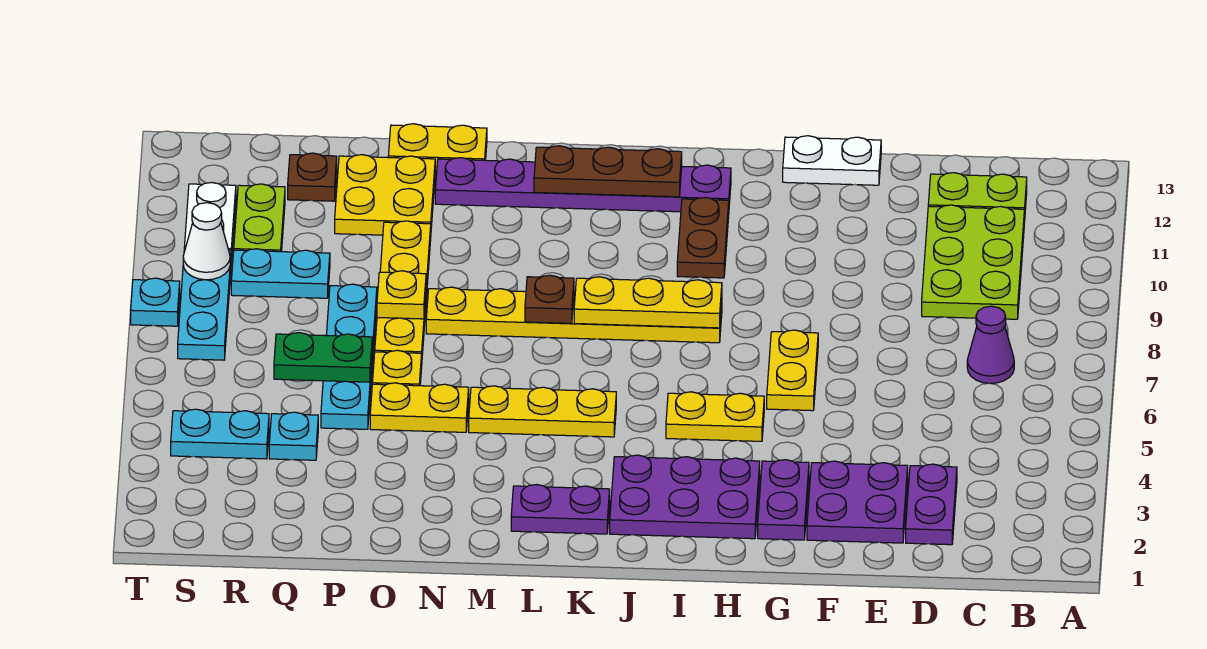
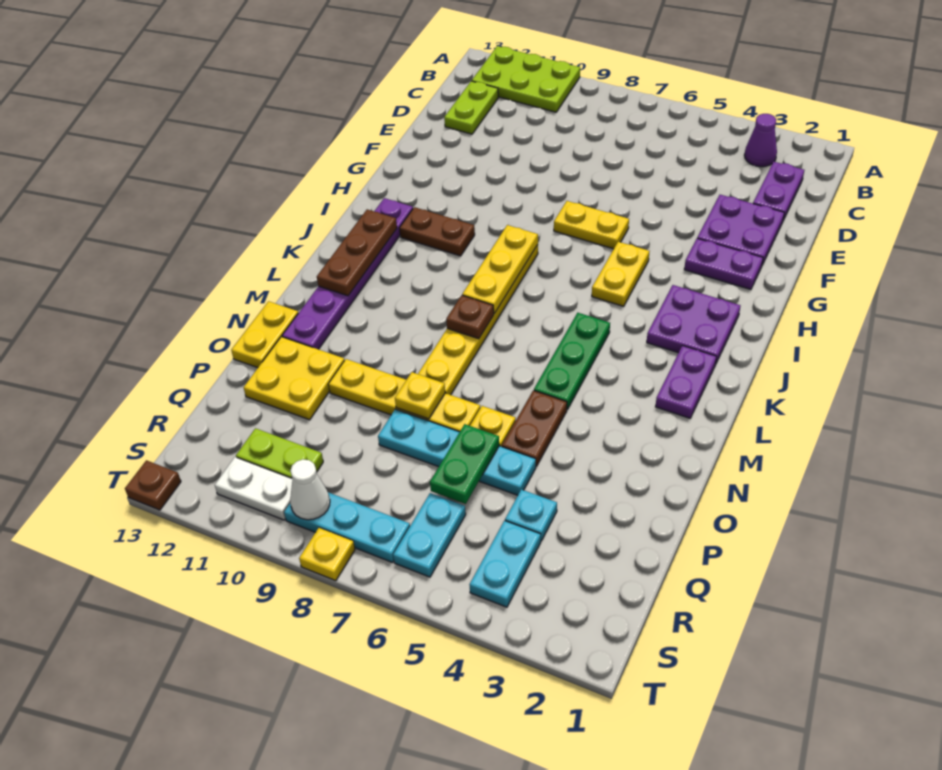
purple cone C7 level 1 -> purple cone B3 level 1
lime plate C9:D11 level 1 -> lime plate A10:B12 level 1
purple plate D2:D3 level 1 -> purple plate C2:D2 level 1
white plate F13:G13 level 1 -> none
purple plate H2:J3 level 1 -> purple plate I2:J3 level 1
yellow plate K5:M5 level 1 -> green plate K5:M5 level 1
yellow plate N5:O5 level 1 -> brown plate N5:O5 level 1
cyan plate Q9:R9 level 1 -> cyan plate R6:S6 level 1
brown plate Q12 level 1 -> brown plate T13 level 1
cyan plate T8 level 1 -> yellow plate T8 level 1

